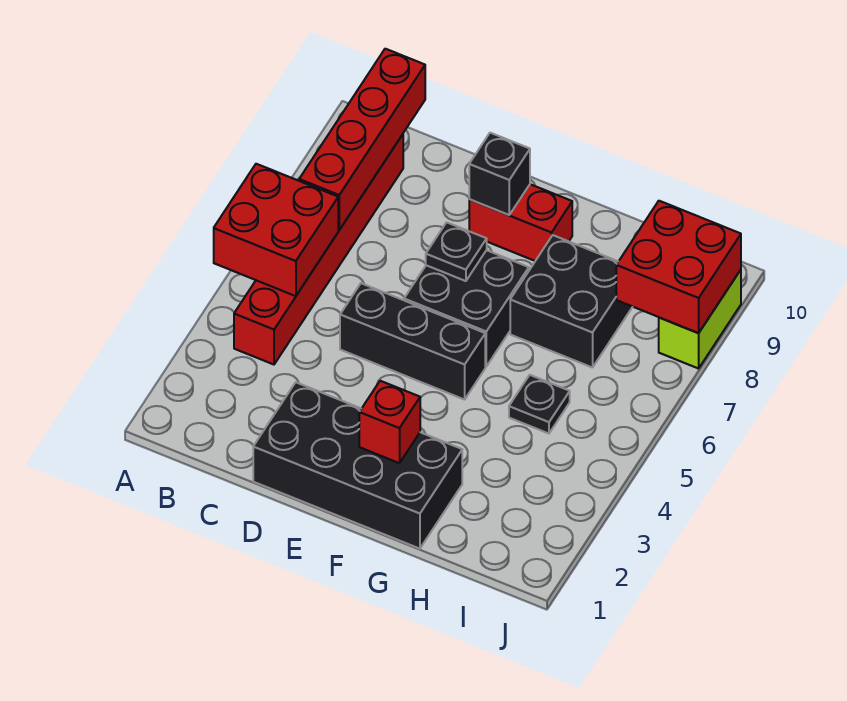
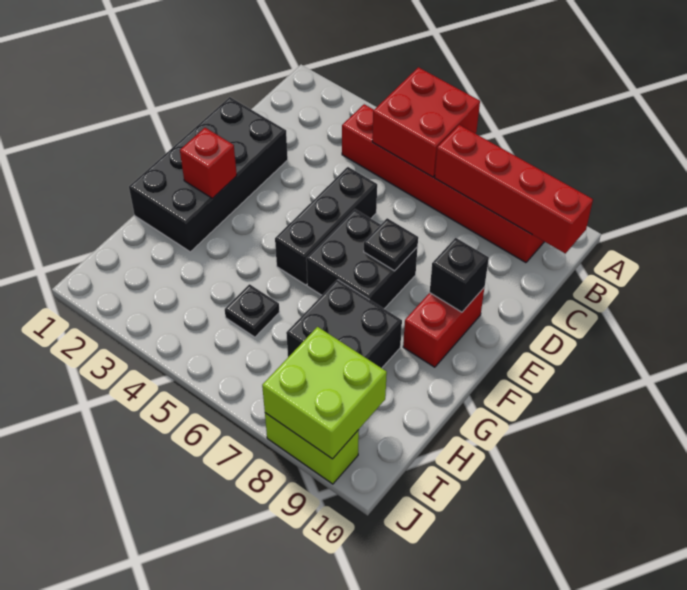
red brick I8:J9 level 2 -> lime brick I8:J9 level 2

